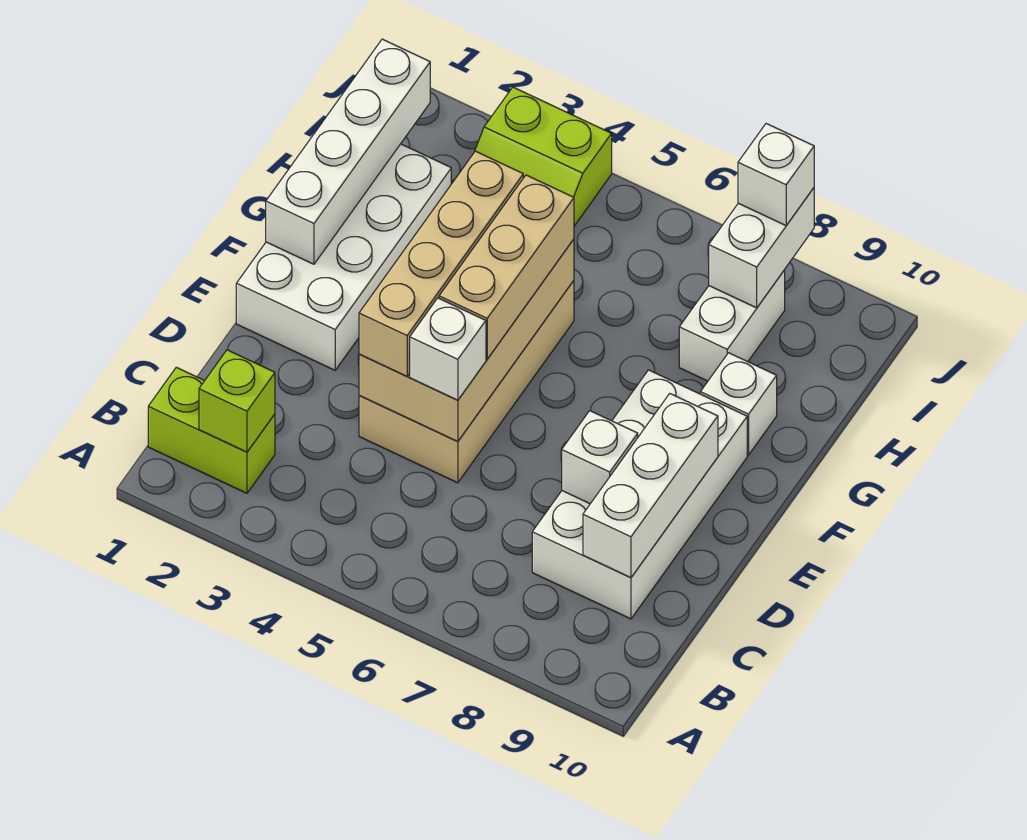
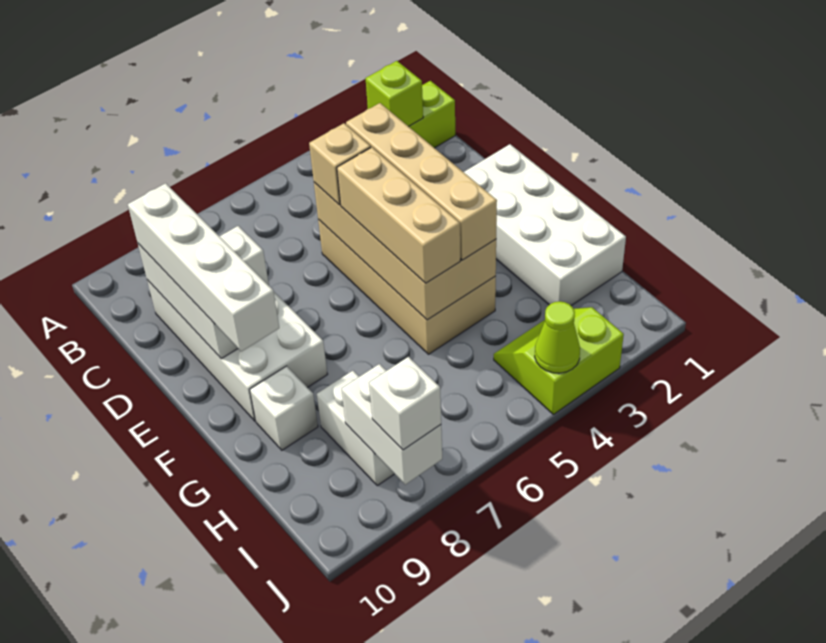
white brick D5 level 3 -> tan brick D5 level 3
white brick F1:I1 level 2 -> white brick C9:F9 level 3
none -> lime cone J4 level 2

